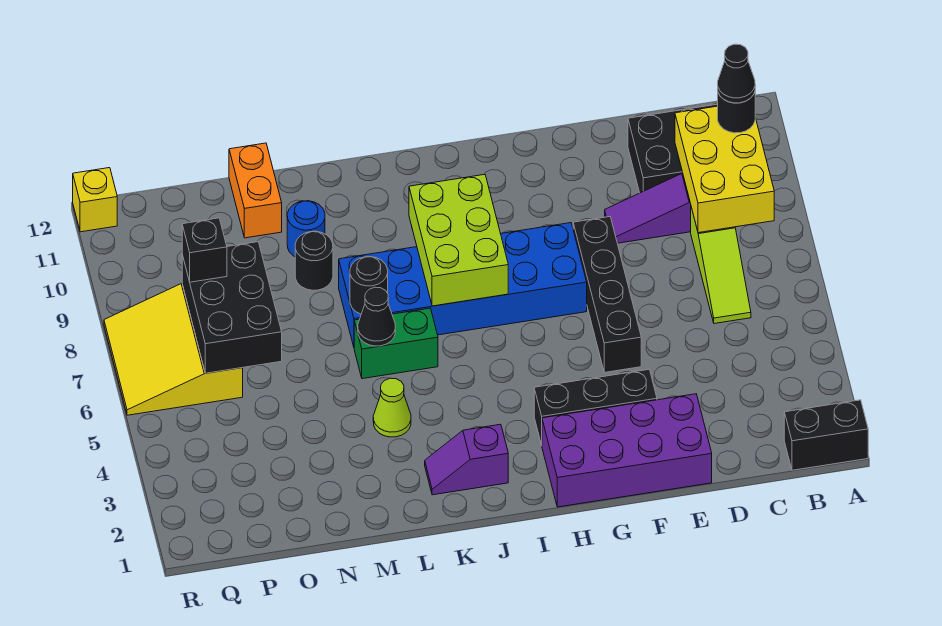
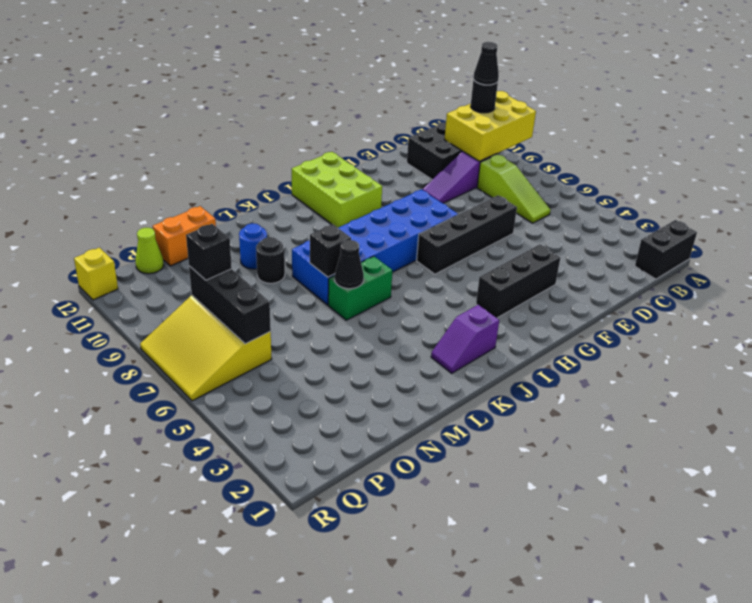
yellow brick B8:C10 level 2 -> yellow brick A9:C10 level 2
purple brick E1:H2 level 1 -> none
black brick F5:F8 level 1 -> black brick E6:H6 level 1
lime brick I7:J9 level 2 -> lime brick H10:I12 level 1
lime cone L4 level 1 -> lime cone P12 level 1
black round brick L7 level 2 -> black brick L7 level 2
orange brick N11:N12 level 1 -> orange brick N12:O12 level 1
black brick O6:P8 level 2 -> black brick P6:P8 level 2

